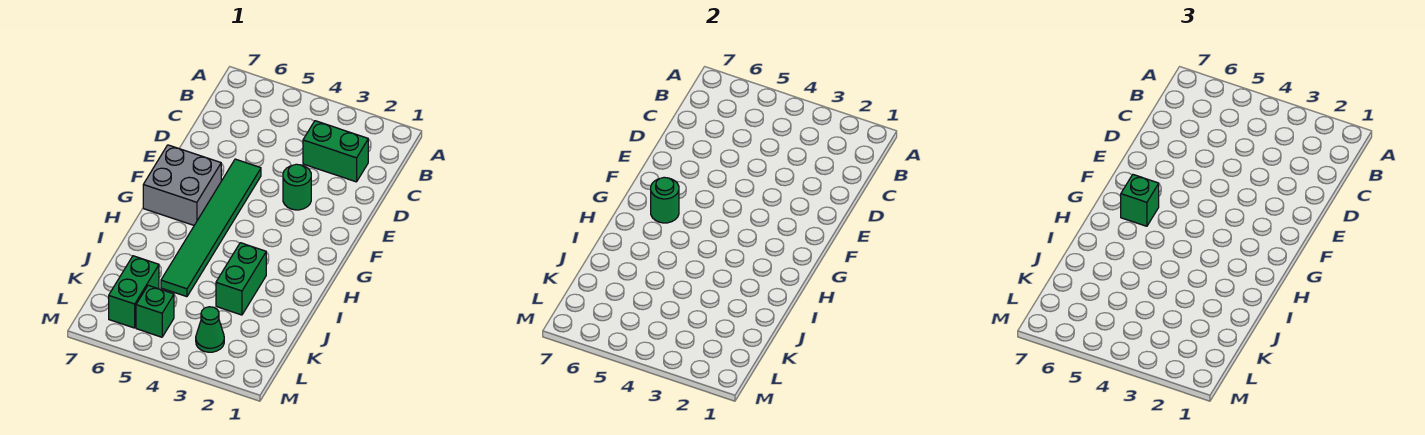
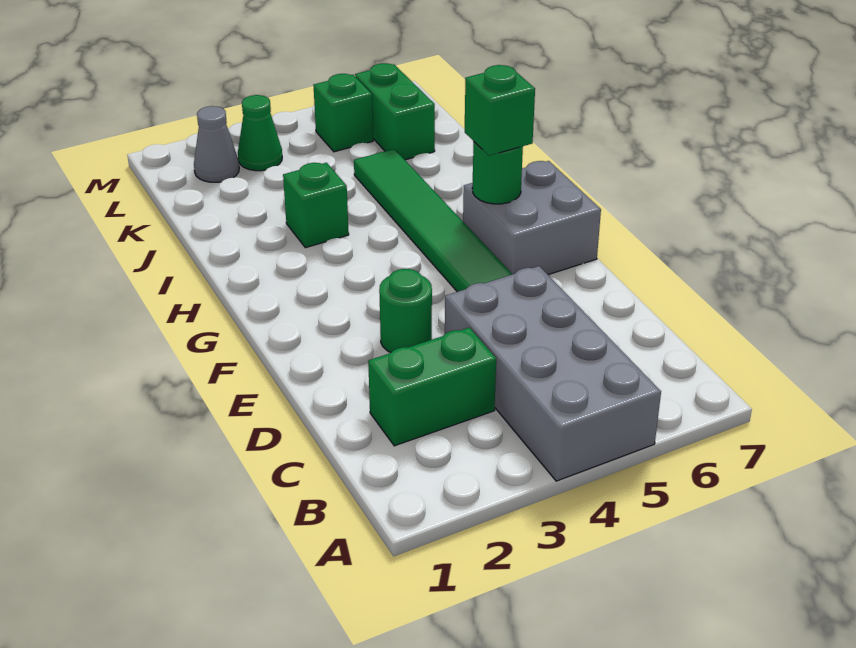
none -> grey brick A4:D5 level 1
green brick I3:J3 level 1 -> green brick I3 level 1
none -> grey cone L2 level 1

